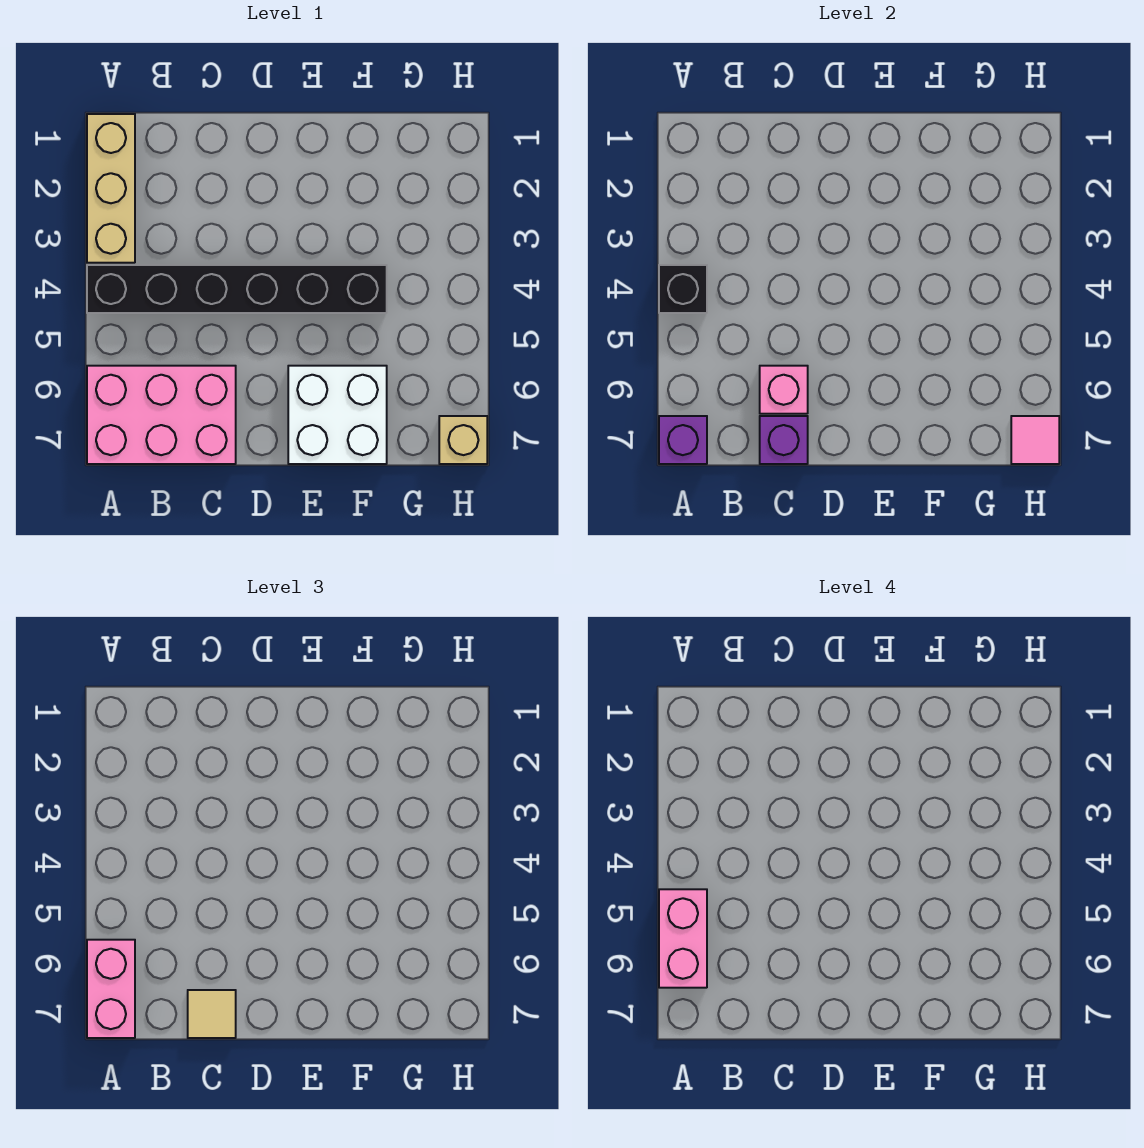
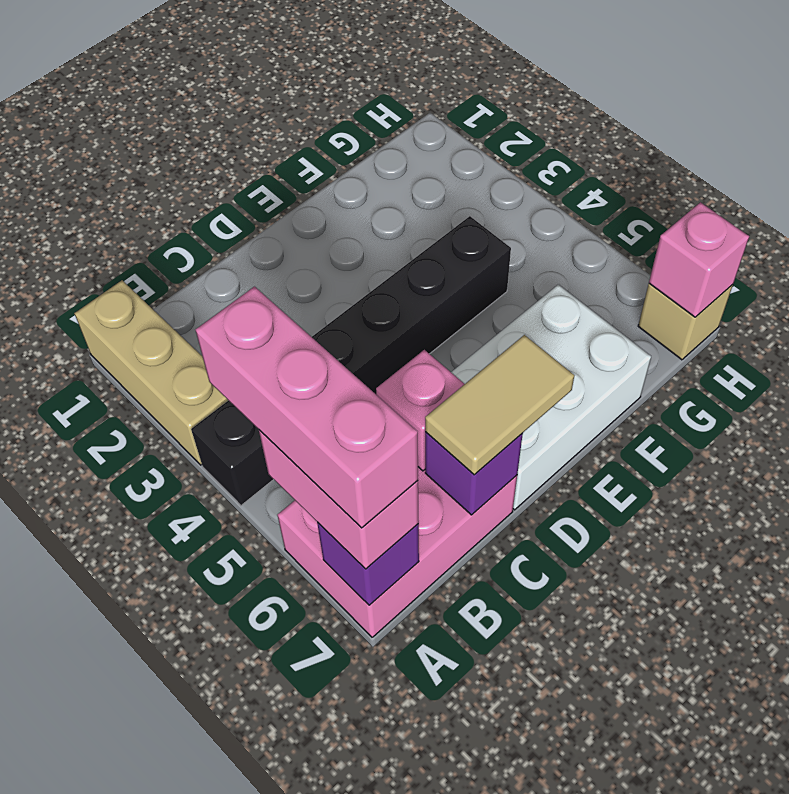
black brick A4 level 2 -> none
pink brick A5:A6 level 4 -> pink brick A5:A7 level 4
tan tile C7 level 3 -> tan tile C7:D7 level 3
white brick E6:F7 level 1 -> white brick D6:F7 level 1
pink tile H7 level 2 -> pink brick H7 level 2

